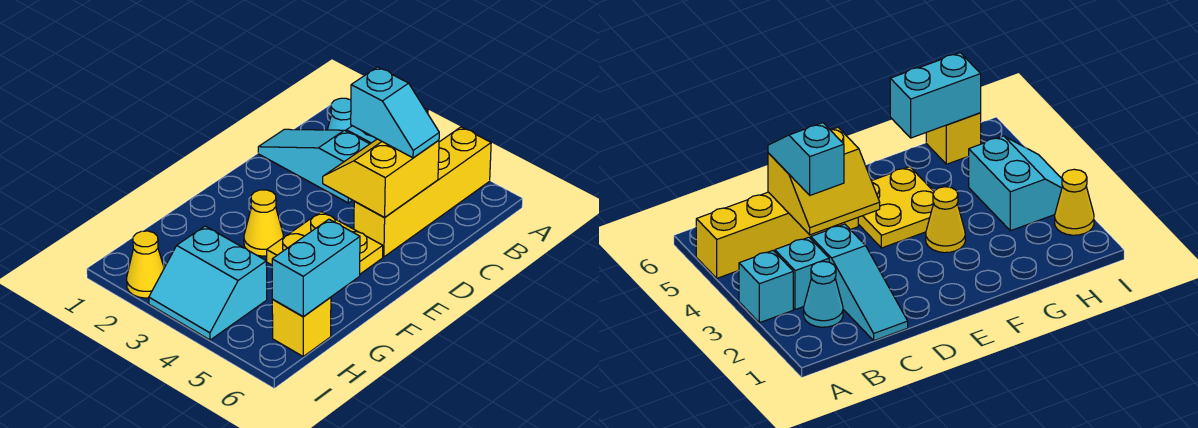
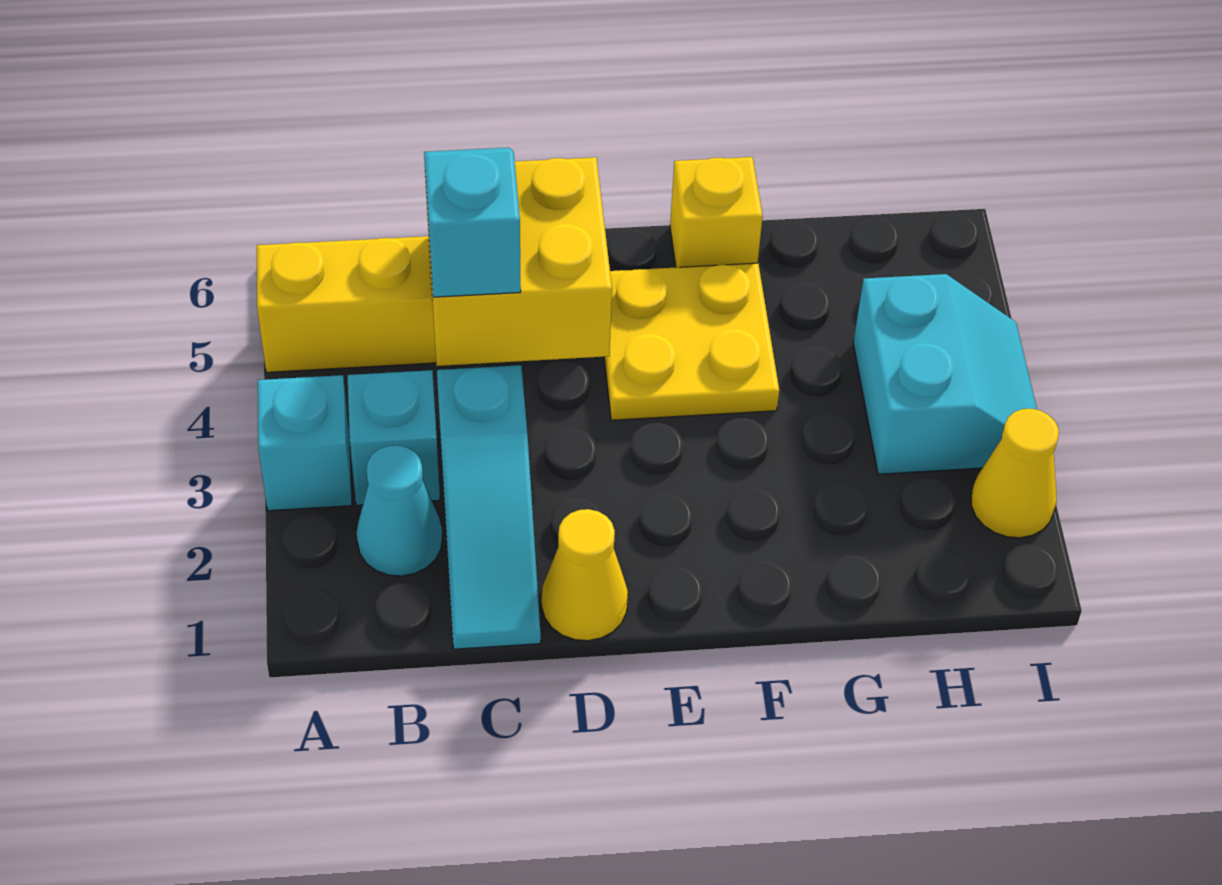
yellow slope C4:D5 level 2 top 5 -> yellow brick C4:D5 level 2
yellow cone F3 level 1 -> yellow cone D1 level 1
cyan brick G6:H6 level 2 -> none
yellow brick H6 level 1 -> yellow brick F6 level 1

